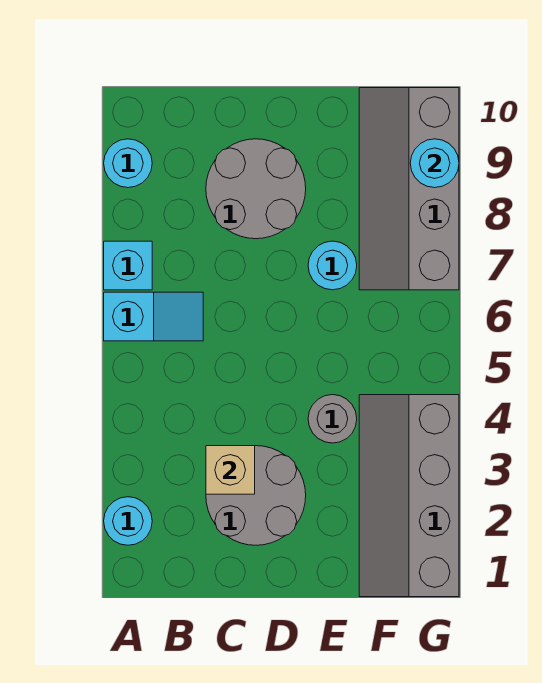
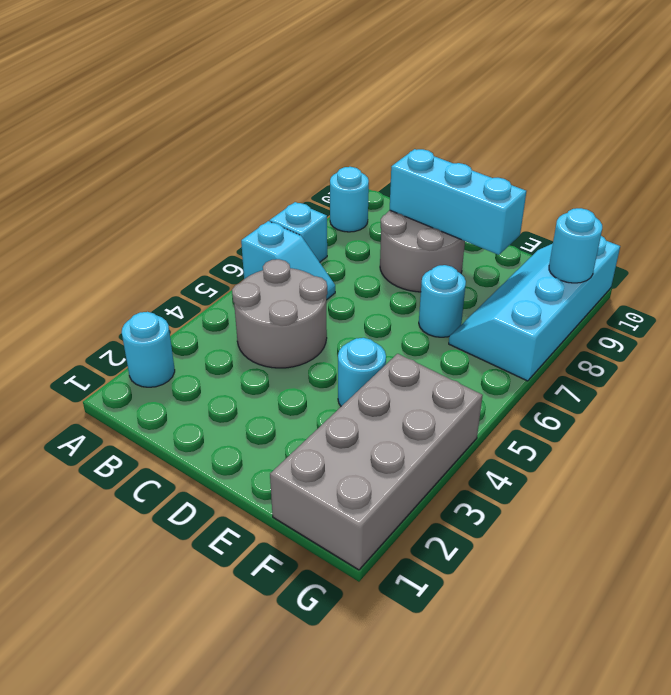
grey round brick C2:D3 level 1 -> grey round brick B4:C5 level 1
tan brick C3 level 2 -> none
none -> cyan brick C9:E9 level 2
grey round brick E4 level 1 -> cyan round brick E4 level 1
grey slope F1:G4 level 1 top G -> grey brick F1:G4 level 1
grey slope F7:G10 level 1 top G -> cyan slope F7:G10 level 1 top G

